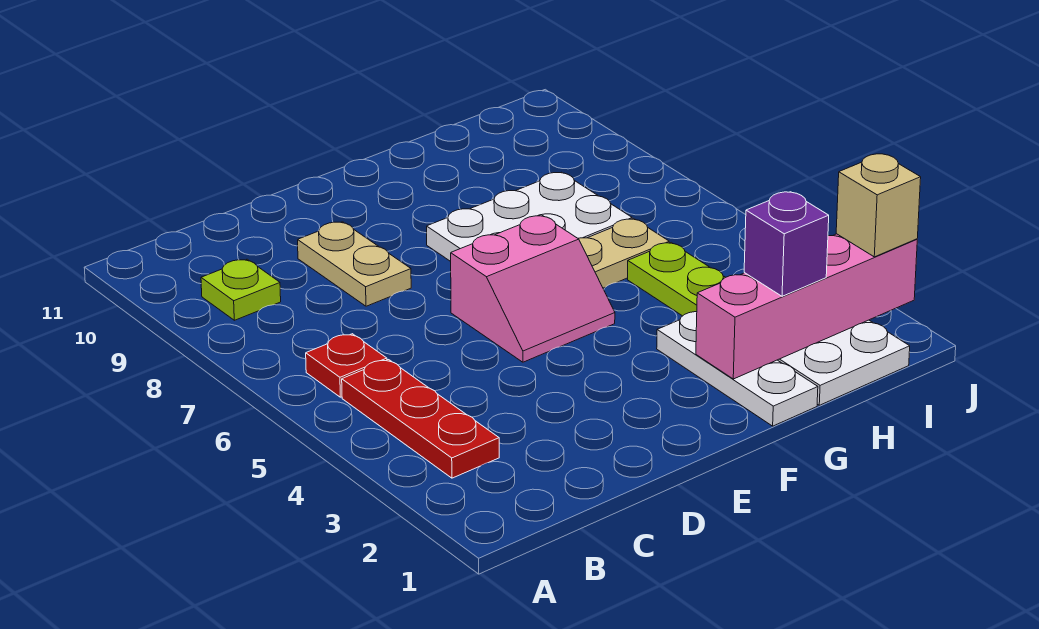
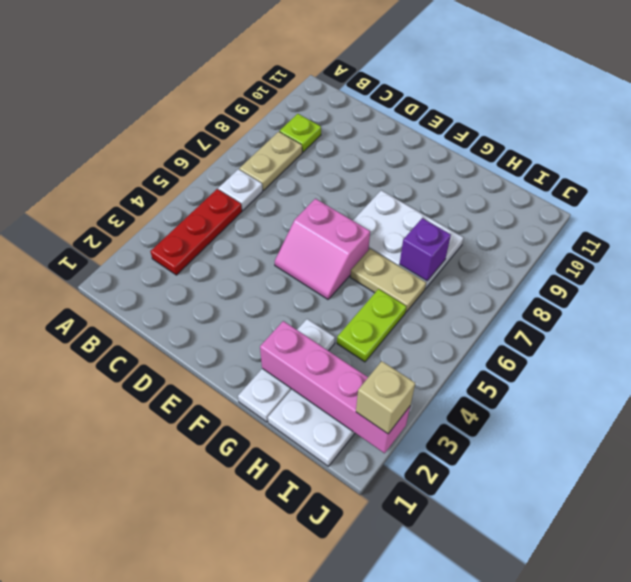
red plate B6 level 1 -> white plate B6 level 1
tan plate D8:D9 level 1 -> tan plate B7:B8 level 1
purple brick H2 level 3 -> purple brick H7 level 2

